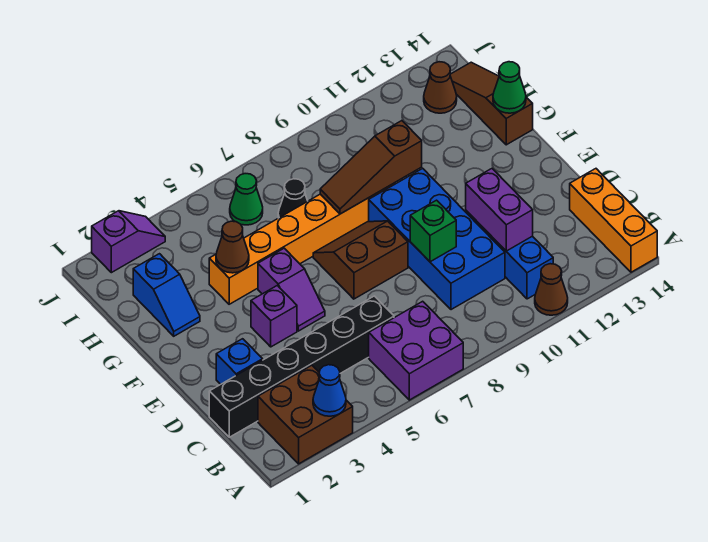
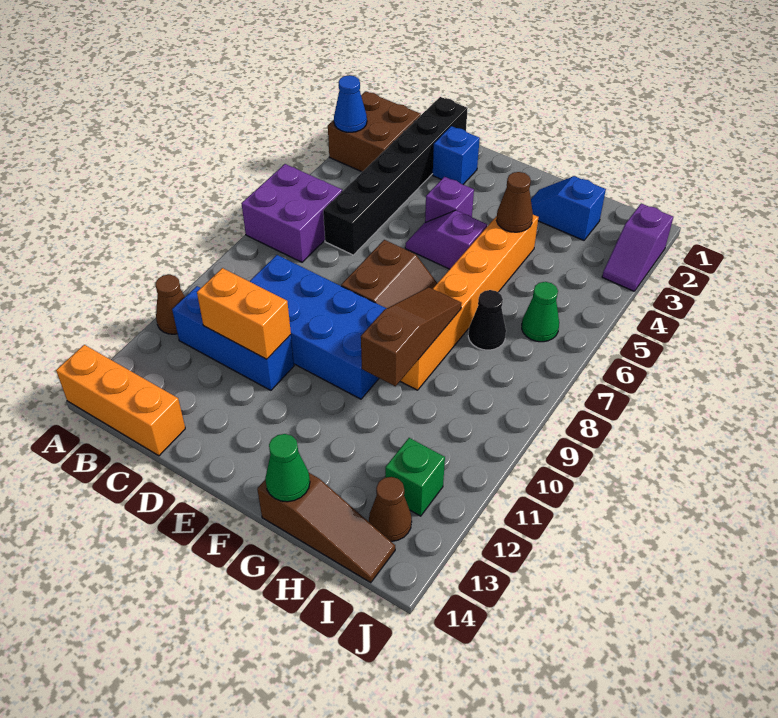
purple brick C11:D11 level 2 -> orange brick C11:D11 level 2
green brick D9 level 2 -> green brick I12 level 1

